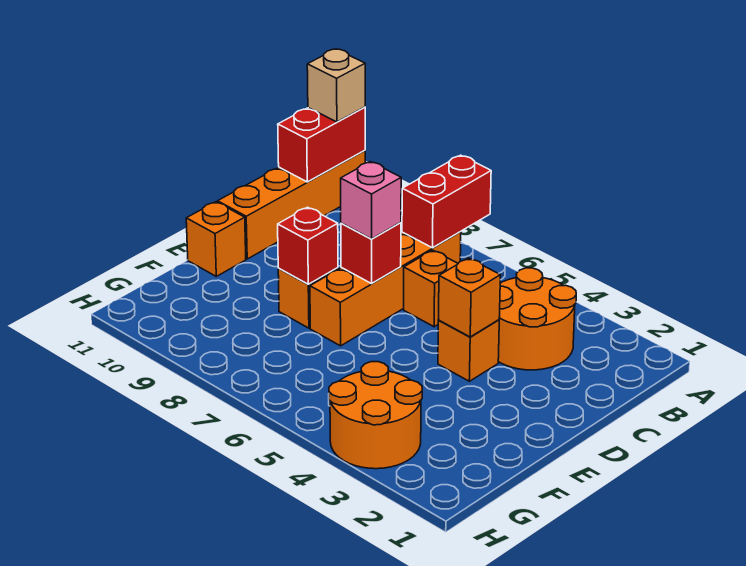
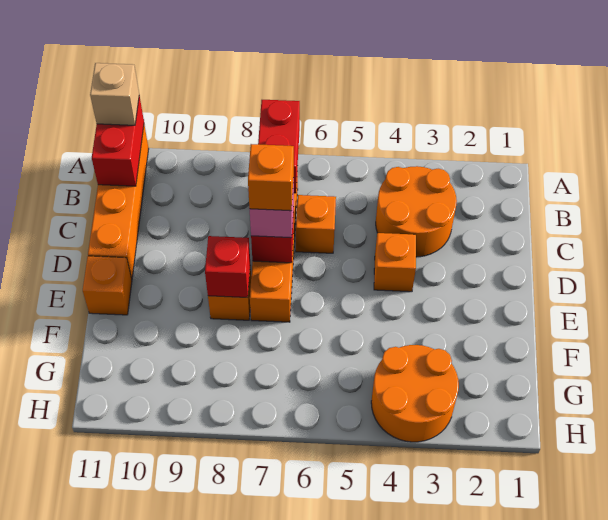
orange brick D4 level 2 -> orange brick D7 level 4

